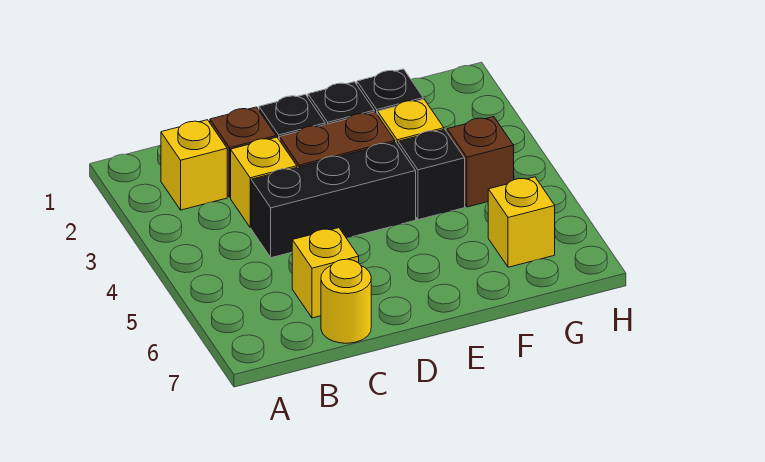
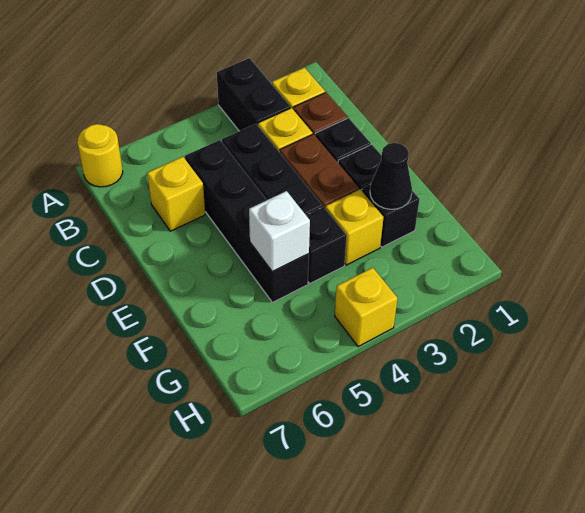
none -> black brick A3:B3 level 1
none -> black brick C5:F5 level 1
yellow round brick C7 level 1 -> yellow round brick A7 level 1
none -> black cone F2 level 2
none -> white brick F5 level 2
brown brick G4 level 1 -> none
yellow brick G6 level 1 -> yellow brick H4 level 1

